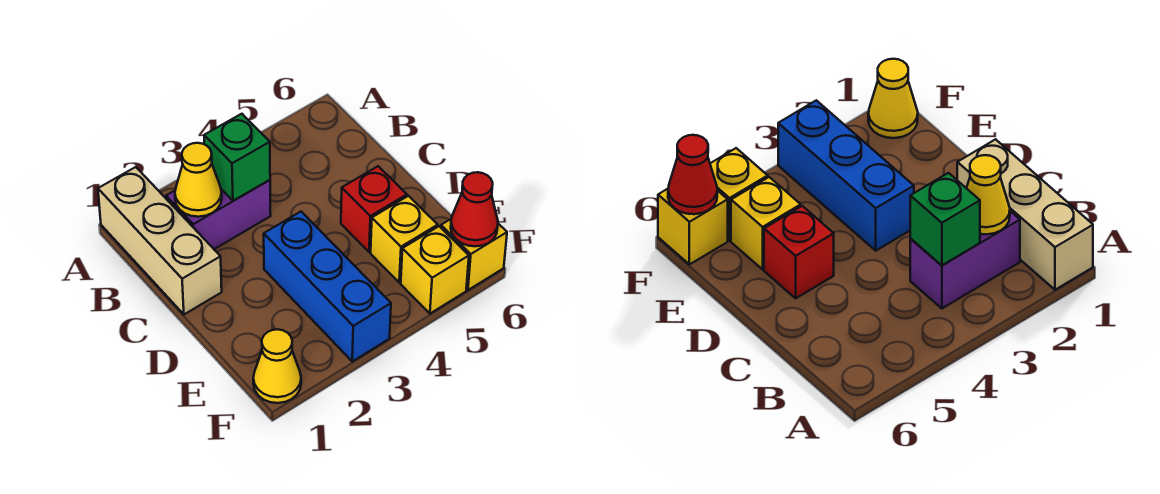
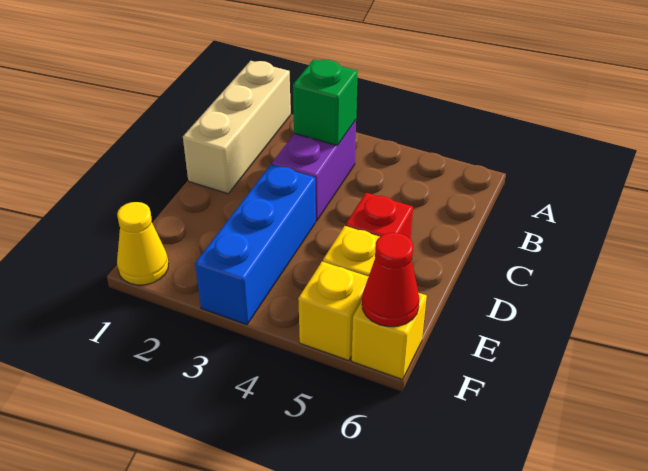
purple brick B2:B3 level 1 -> purple brick B3:C3 level 1
yellow cone B2 level 2 -> none

